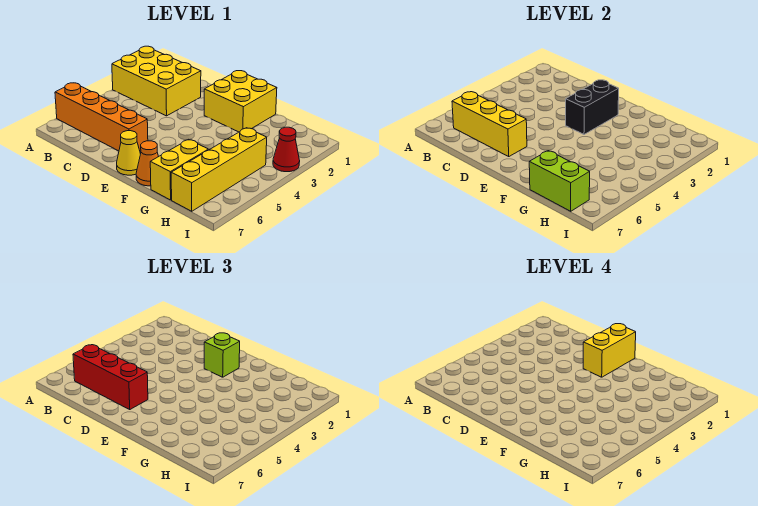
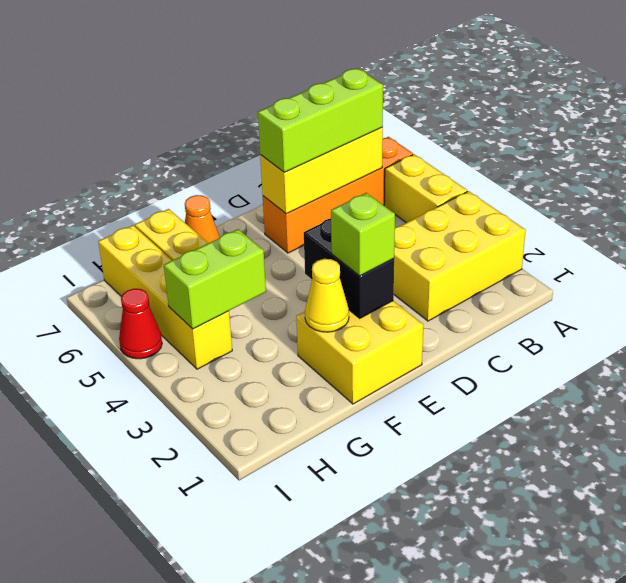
red brick B6:D6 level 3 -> lime brick B6:D6 level 3
yellow brick E1:E2 level 4 -> yellow brick A4:A5 level 1
yellow cone E7 level 1 -> yellow cone F2 level 2
lime brick G7:H7 level 2 -> lime brick G4:H4 level 2
red cone I3 level 1 -> red cone I5 level 1

